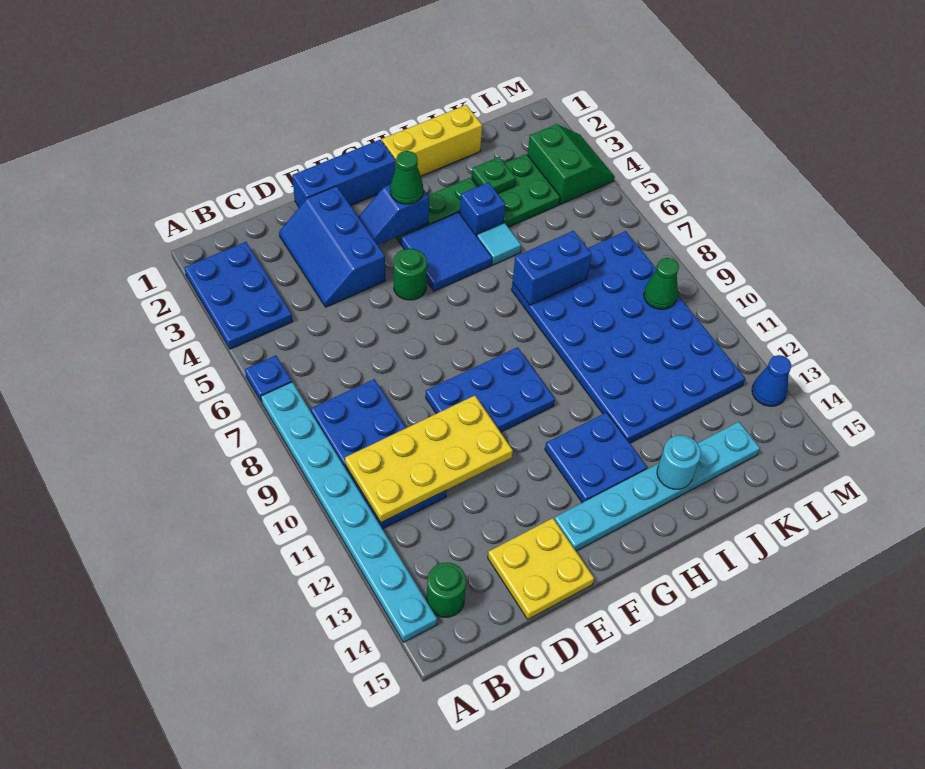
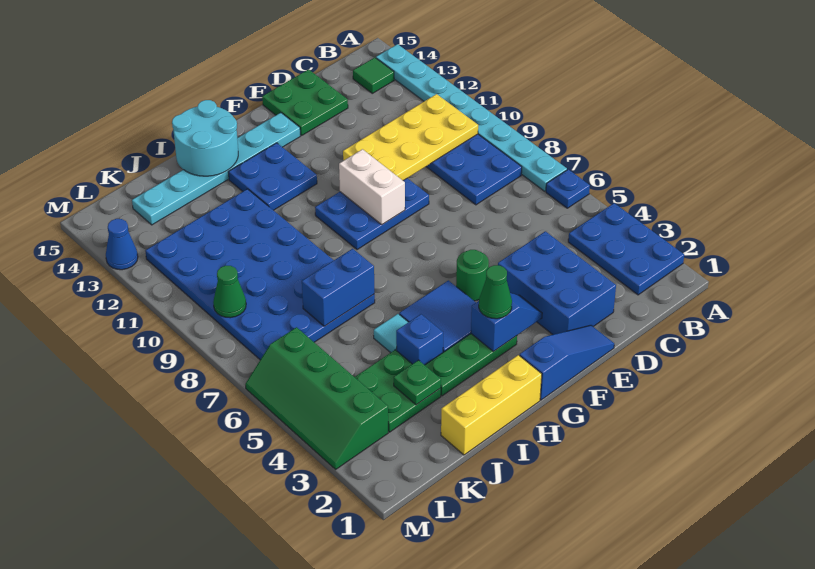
green round brick B14 level 1 -> green tile B14 level 1
blue slope D2:E4 level 1 top E -> blue brick D2:E4 level 1
yellow plate D14:E15 level 1 -> green plate D14:E15 level 1
blue brick E1:G1 level 1 -> blue slope E1:G1 level 1 top G
none -> white brick F9:F10 level 2
cyan round brick I14 level 2 -> cyan round brick H14:I15 level 2
green slope L3:M4 level 1 top L -> green slope L3:M6 level 1 top L

